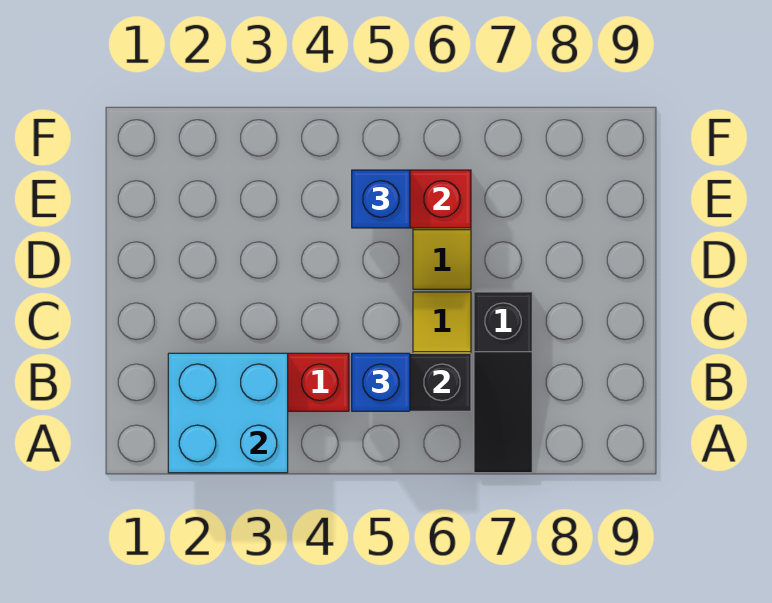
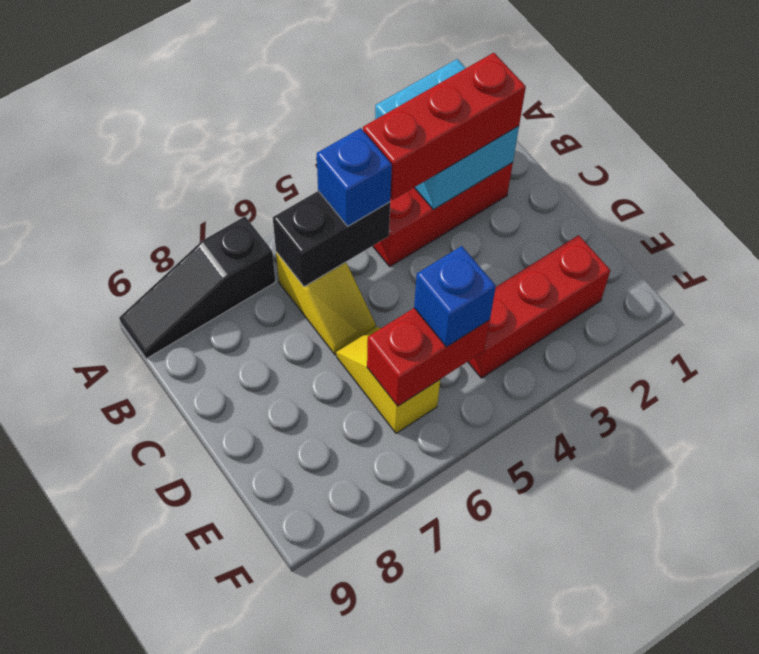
black slope A7:C7 level 1 top C -> black slope A7:A9 level 1 top 7
none -> red brick B2:B4 level 3
none -> red brick E2:E4 level 1

